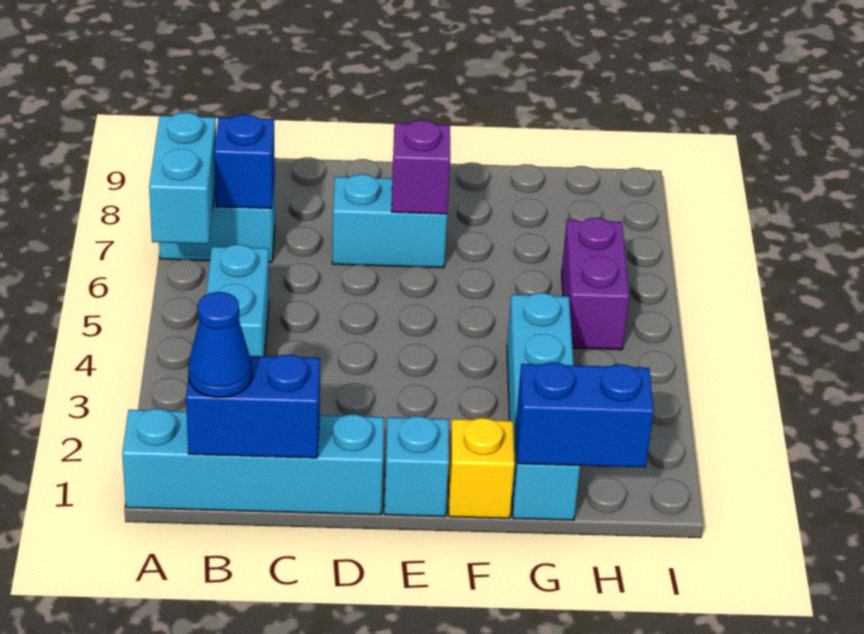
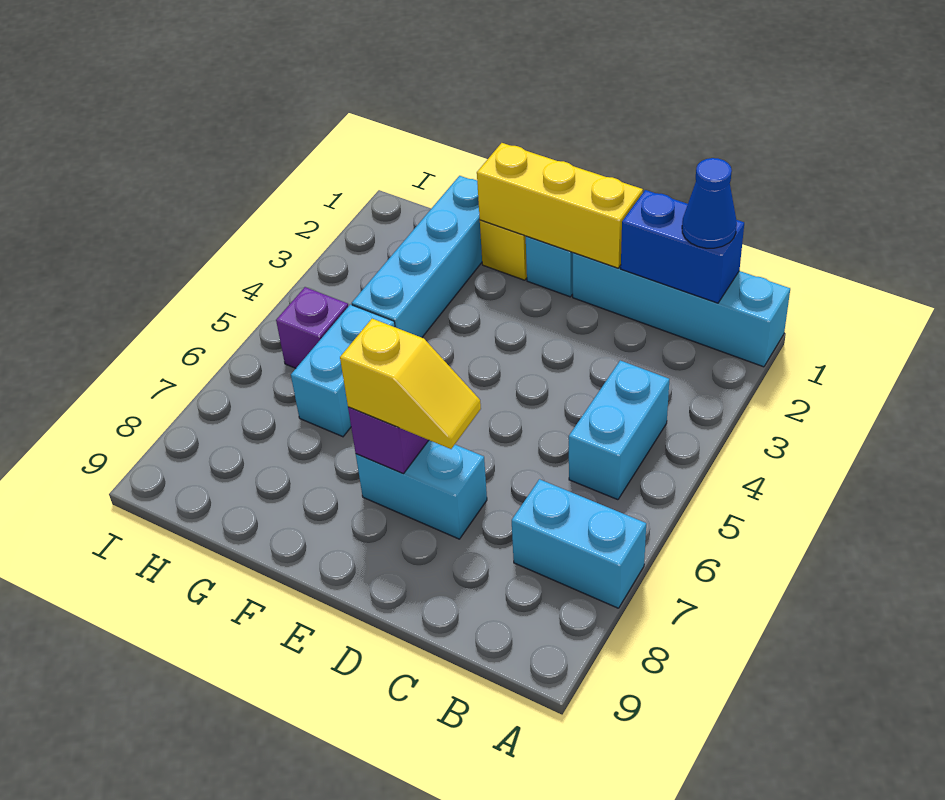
cyan brick A6:A7 level 2 -> cyan brick G5:G6 level 1
blue brick B7 level 2 -> none
none -> yellow brick D1:F1 level 2
none -> yellow slope D7:E7 level 3 top E
blue brick G1:H1 level 2 -> none
purple brick H5:H6 level 1 -> purple brick H5 level 1

